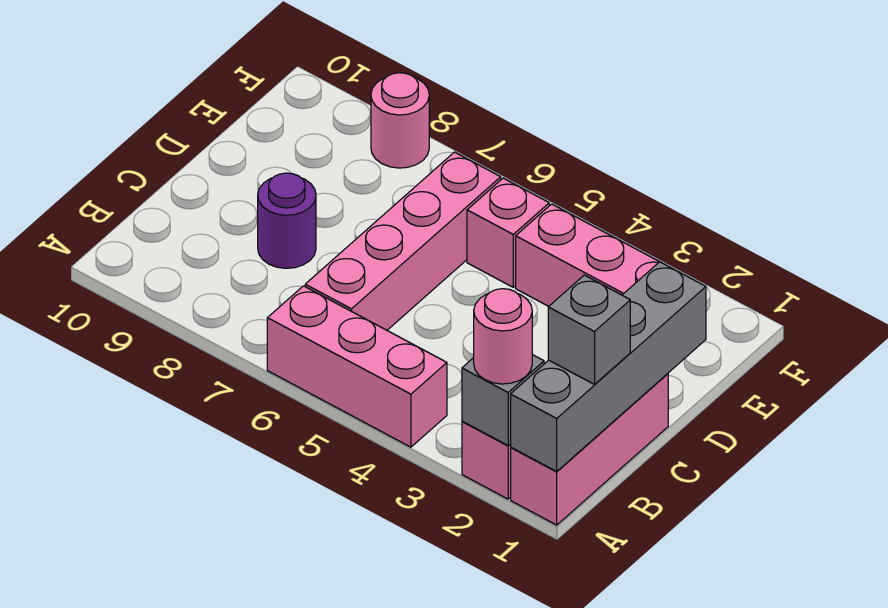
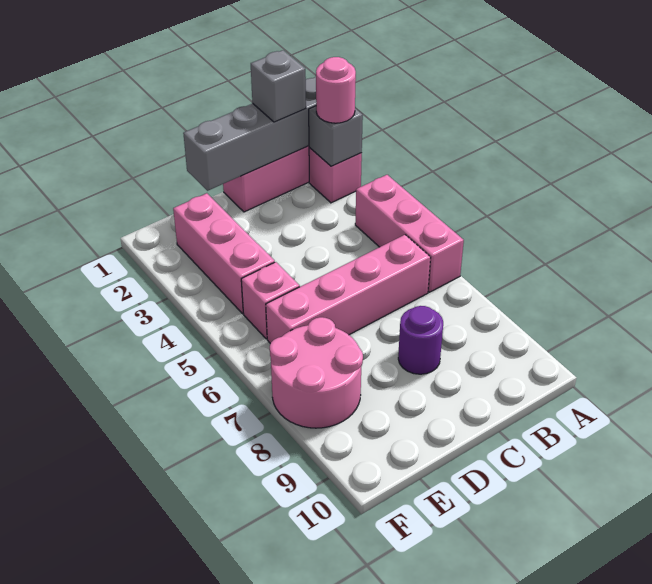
pink round brick F8 level 1 -> pink round brick E7:F8 level 1

